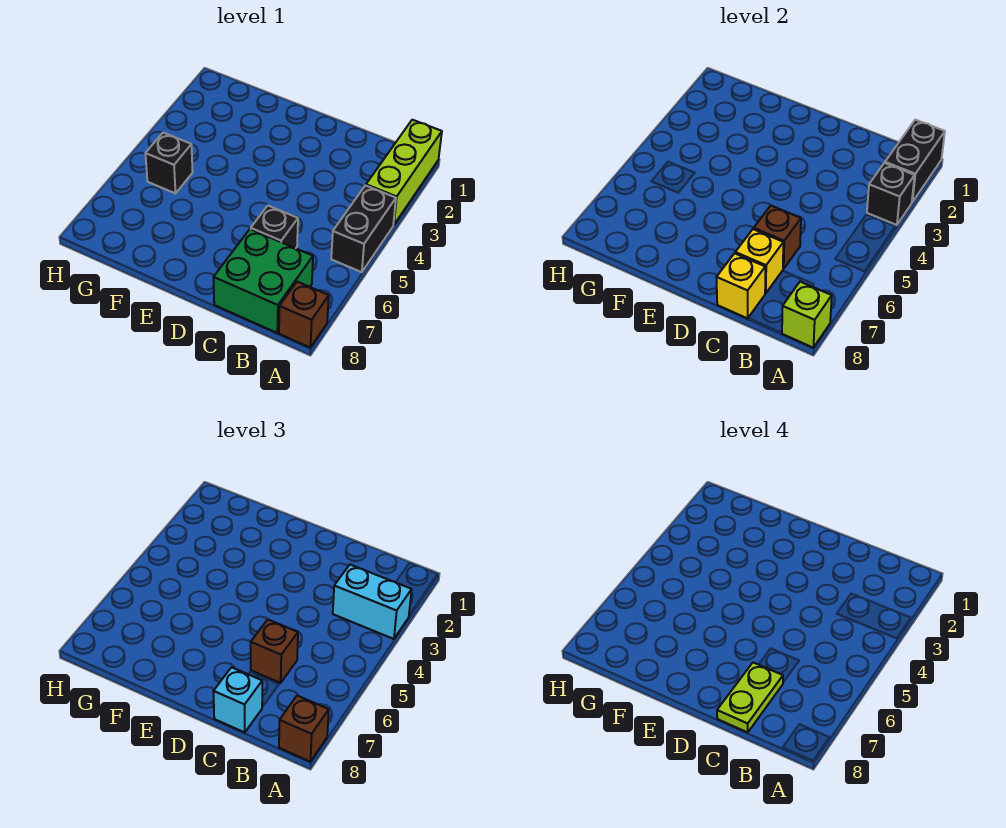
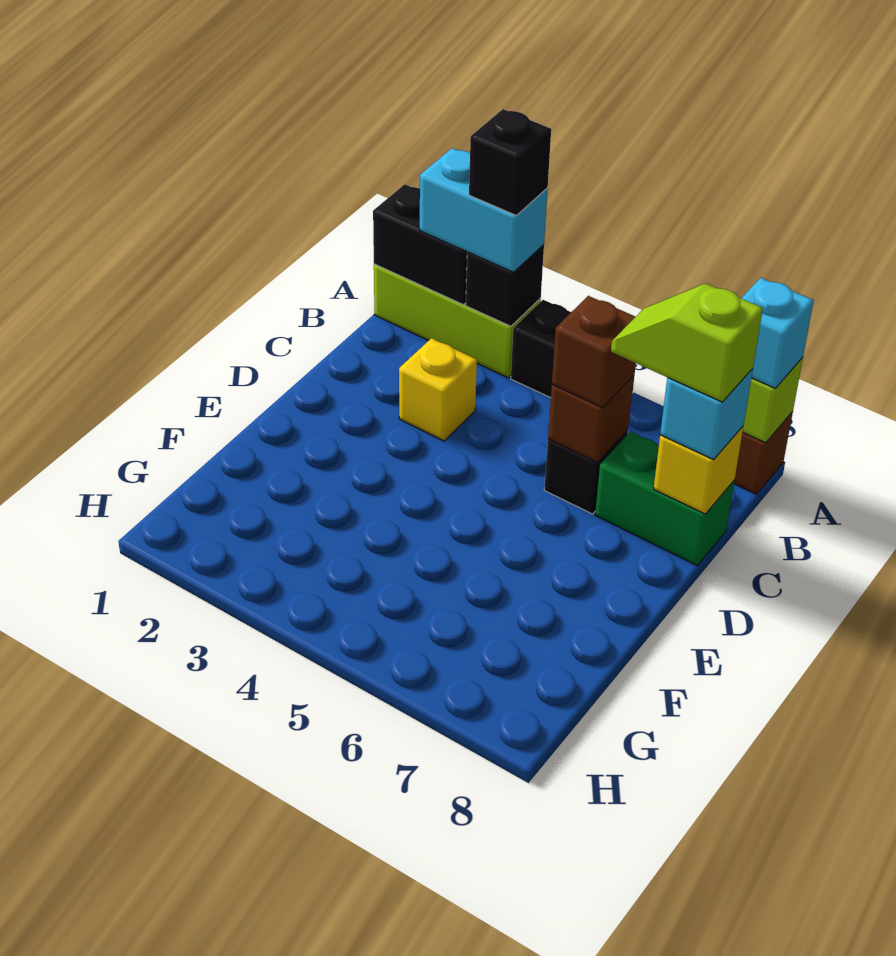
cyan brick A3:B3 level 3 -> cyan brick A2:A3 level 3
brown brick A8 level 3 -> cyan brick A8 level 3
green brick B7:C8 level 1 -> green brick C7:C8 level 1
yellow brick C7 level 2 -> yellow brick C3 level 1
lime plate C7:C8 level 4 -> lime slope C7:C8 level 4 top 8
black brick G5 level 1 -> black brick A3 level 4

